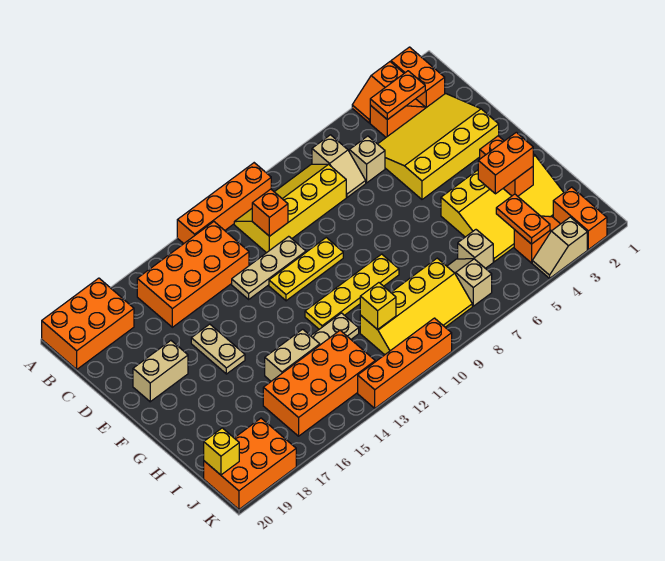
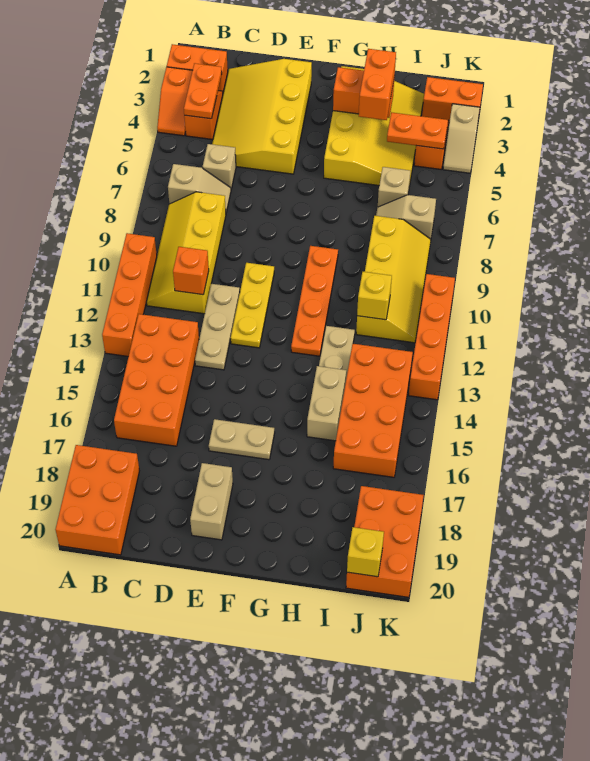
yellow plate G9:G12 level 1 -> orange plate G9:G12 level 1

